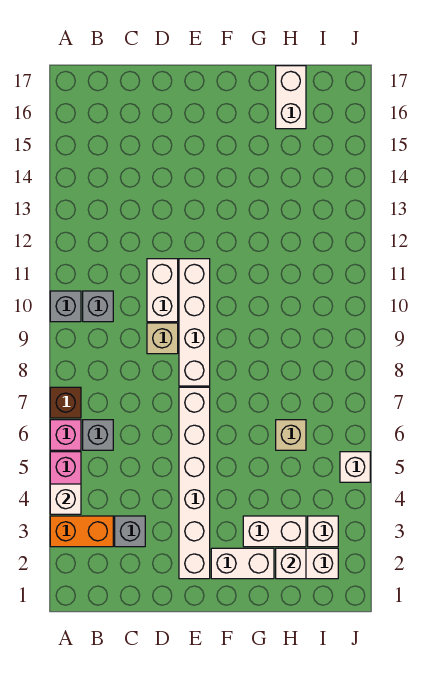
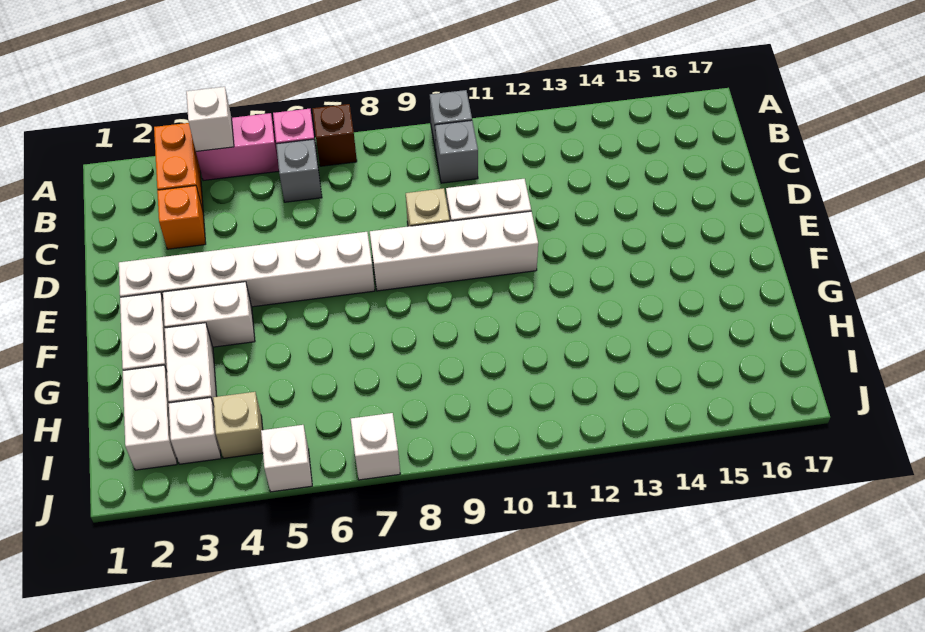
grey brick C3 level 1 -> orange brick C3 level 1
white brick H2 level 2 -> white brick J7 level 1
tan brick H6 level 1 -> tan brick I4 level 1
white brick H16:H17 level 1 -> white brick F3:F4 level 1

